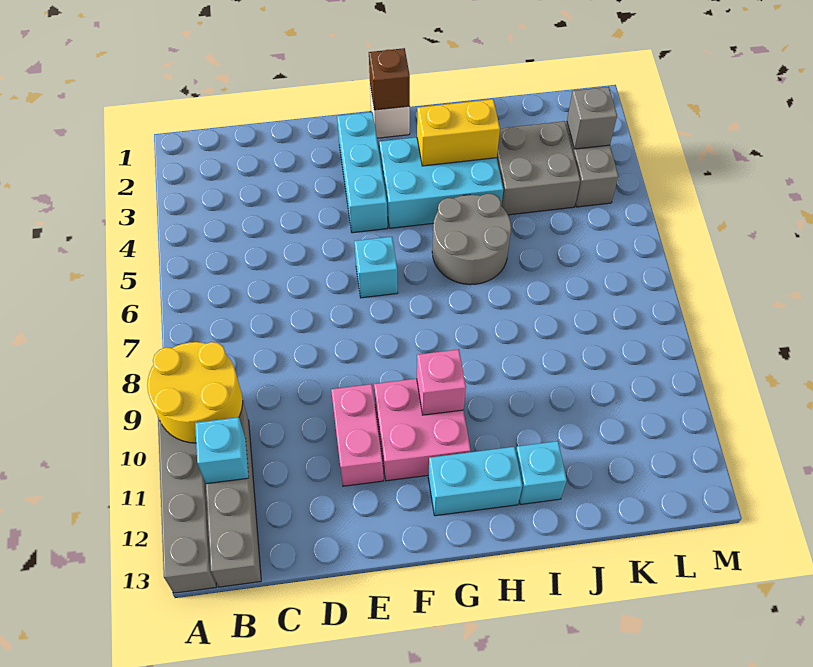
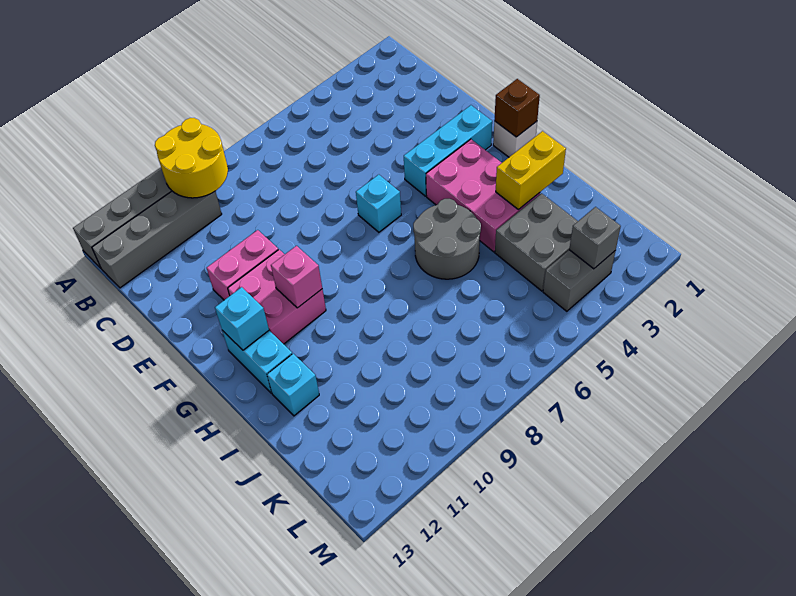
cyan brick B11 level 2 -> cyan brick G12 level 2
cyan brick G3:I4 level 1 -> pink brick G3:I4 level 1
yellow brick H3:I3 level 2 -> yellow brick I2:I3 level 2

